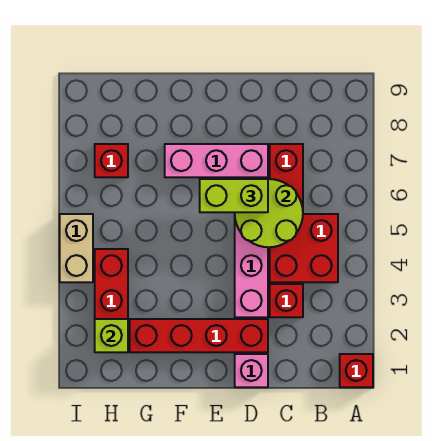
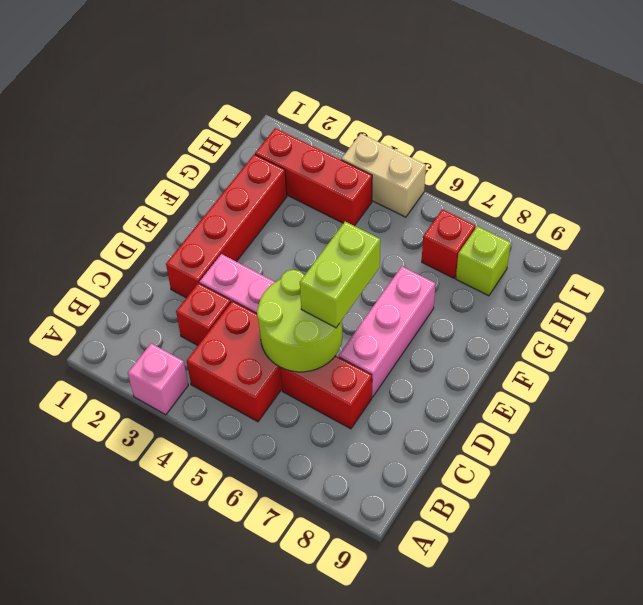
red brick A1 level 1 -> none
pink brick D1 level 1 -> pink brick A3 level 1
lime brick H2 level 2 -> lime brick H8 level 1

